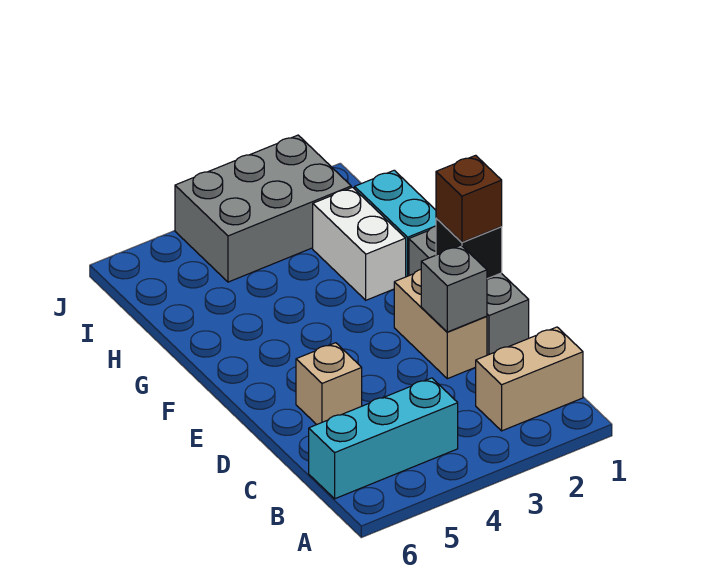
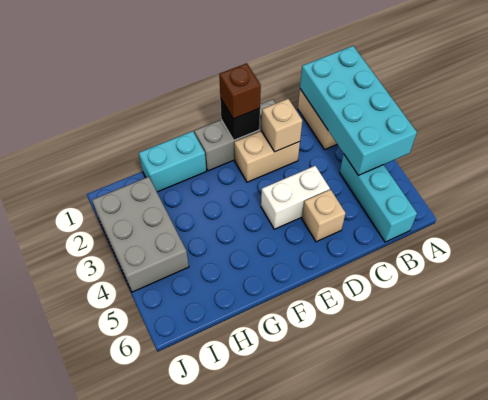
none -> cyan brick A1:B4 level 2
grey brick D2 level 2 -> tan brick D2 level 2
white brick G2:H2 level 1 -> white brick D4:E4 level 1

